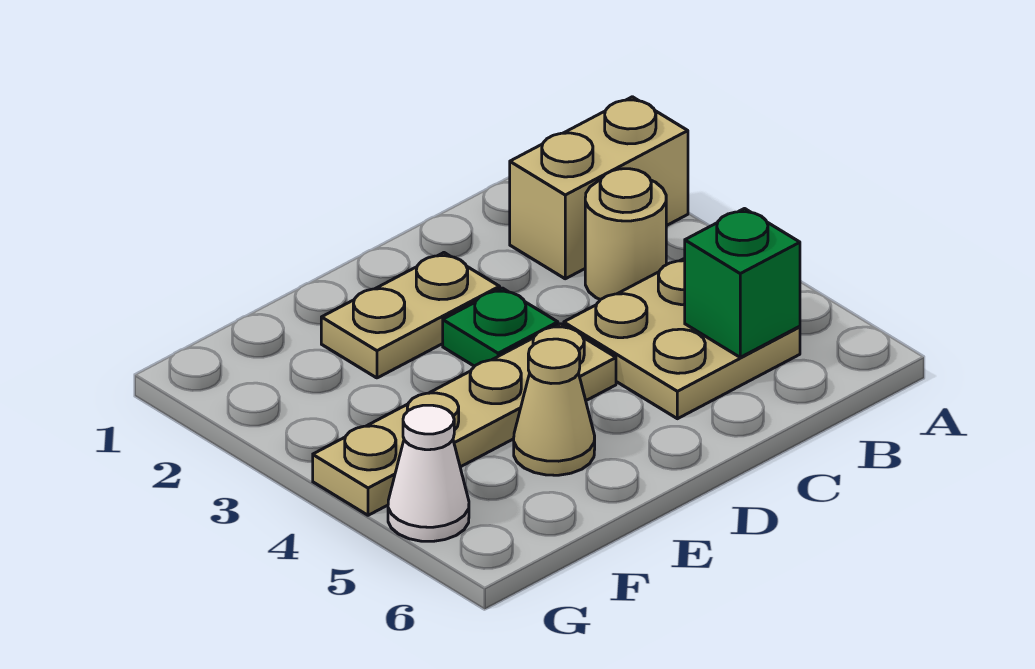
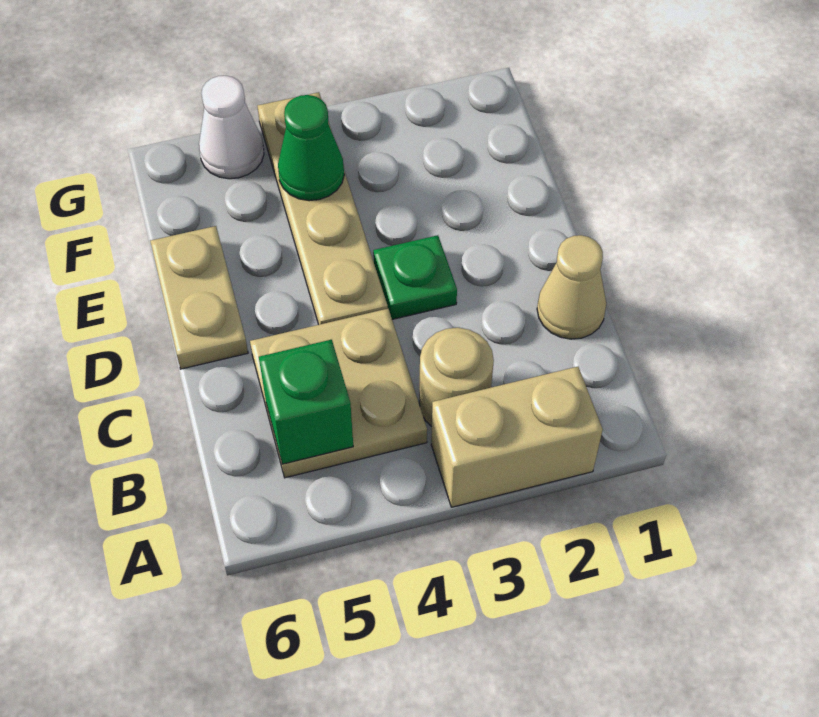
tan brick A2:B2 level 1 -> tan brick A2:A3 level 1
tan plate D2:E2 level 1 -> tan plate D6:E6 level 1
tan cone E5 level 1 -> tan cone C1 level 1
none -> green cone F4 level 2

